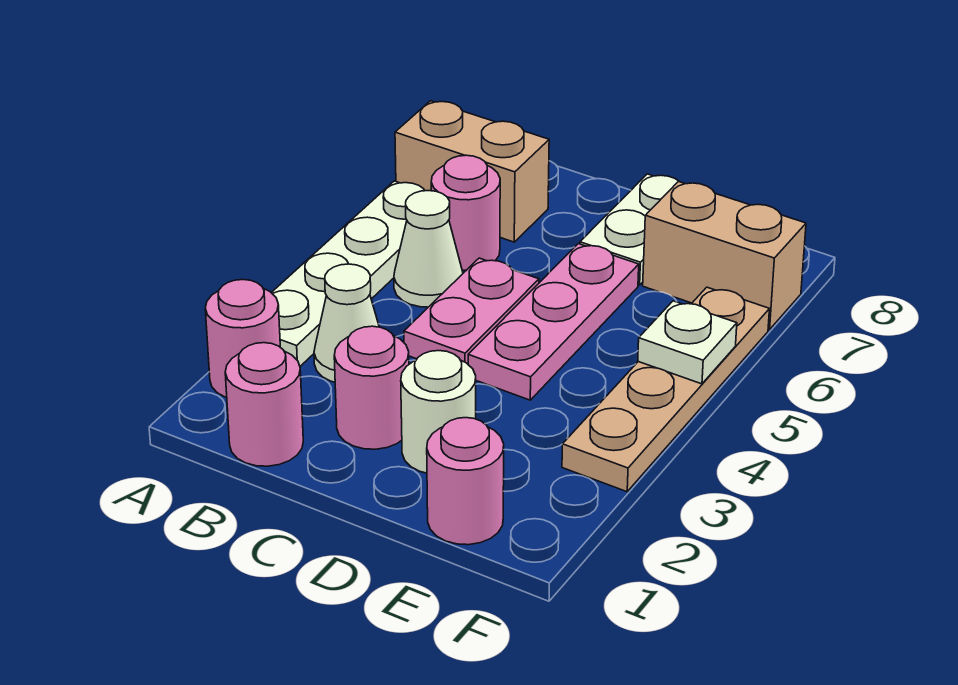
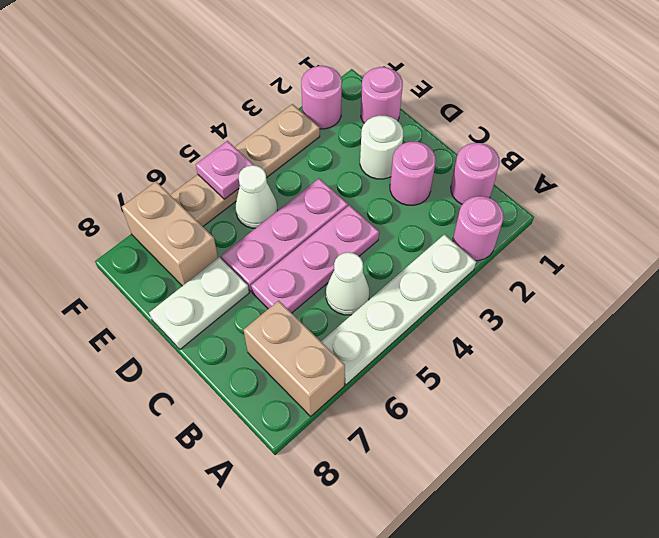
white cone B3 level 1 -> white cone E5 level 1
pink round brick B6 level 1 -> pink round brick F2 level 1
pink plate C4:C5 level 1 -> pink plate C4:C6 level 1
white plate F5 level 2 -> pink plate F5 level 2

